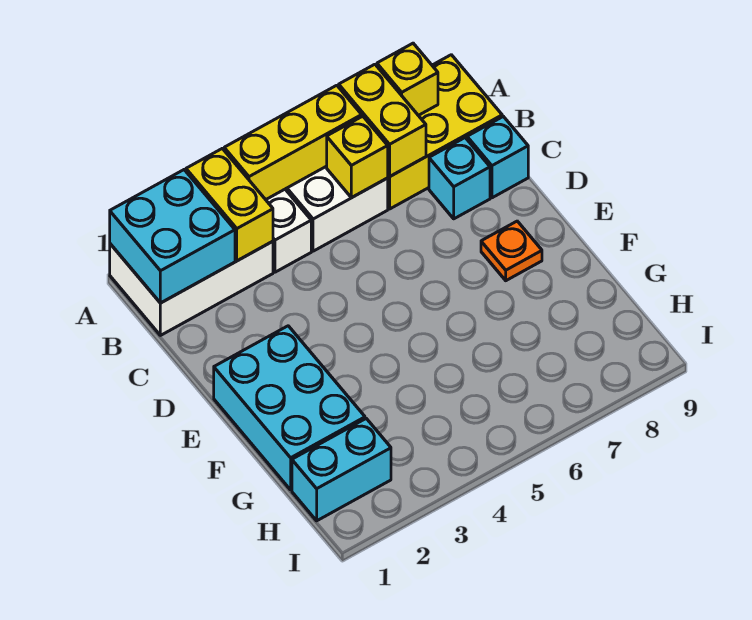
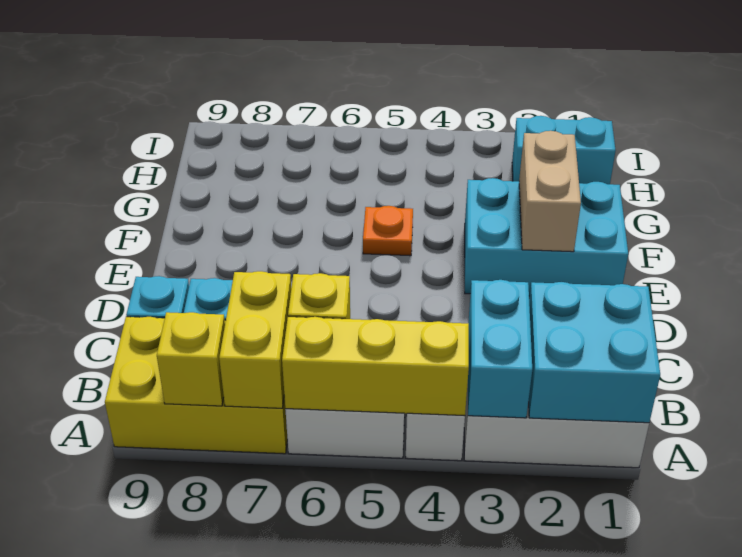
yellow brick A3:B3 level 2 -> cyan brick A3:B3 level 2
cyan brick E1:G2 level 1 -> cyan brick E1:F3 level 1
none -> tan brick E2:F2 level 2
orange plate E8 level 1 -> orange plate F5 level 1

